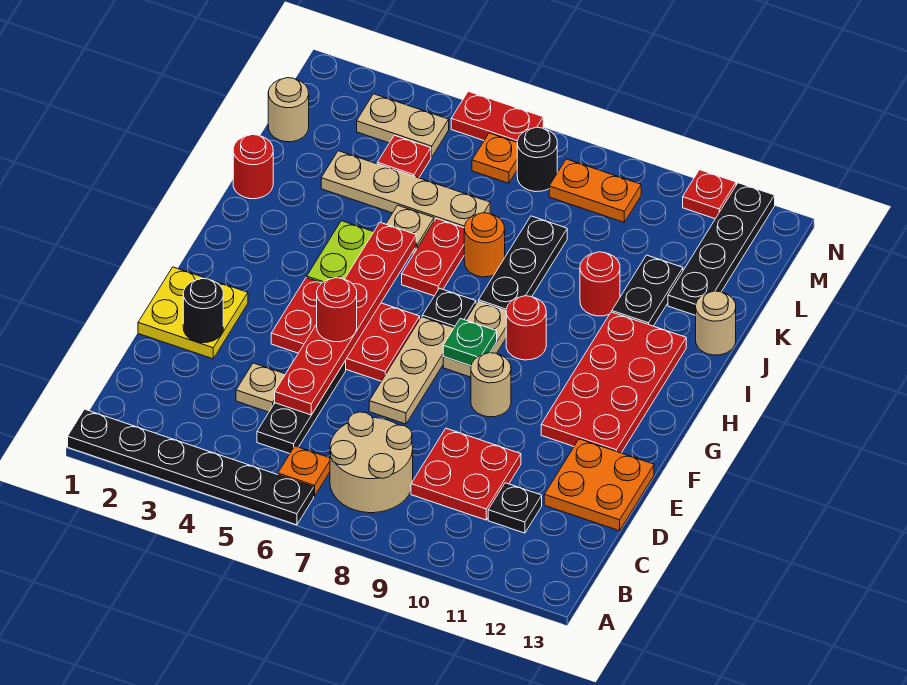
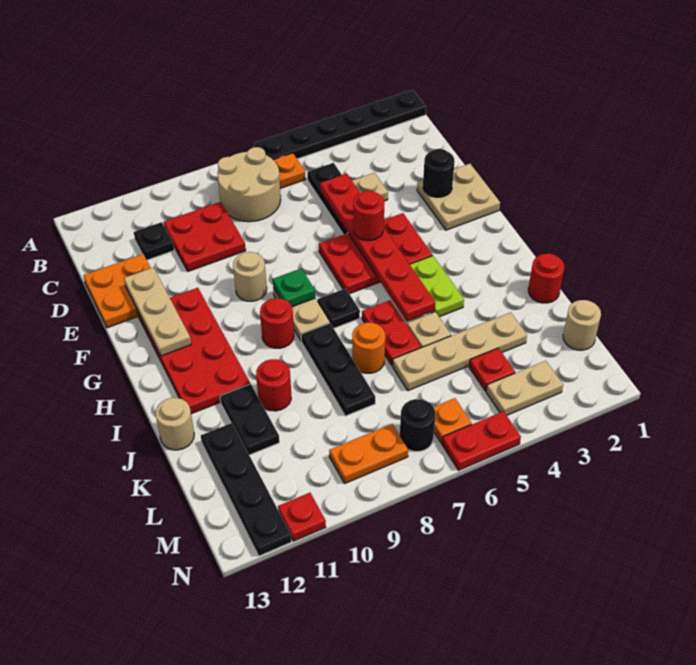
yellow plate E1:F2 level 1 -> tan plate E1:F2 level 1
tan plate E7:G7 level 1 -> tan plate E12:G12 level 2

